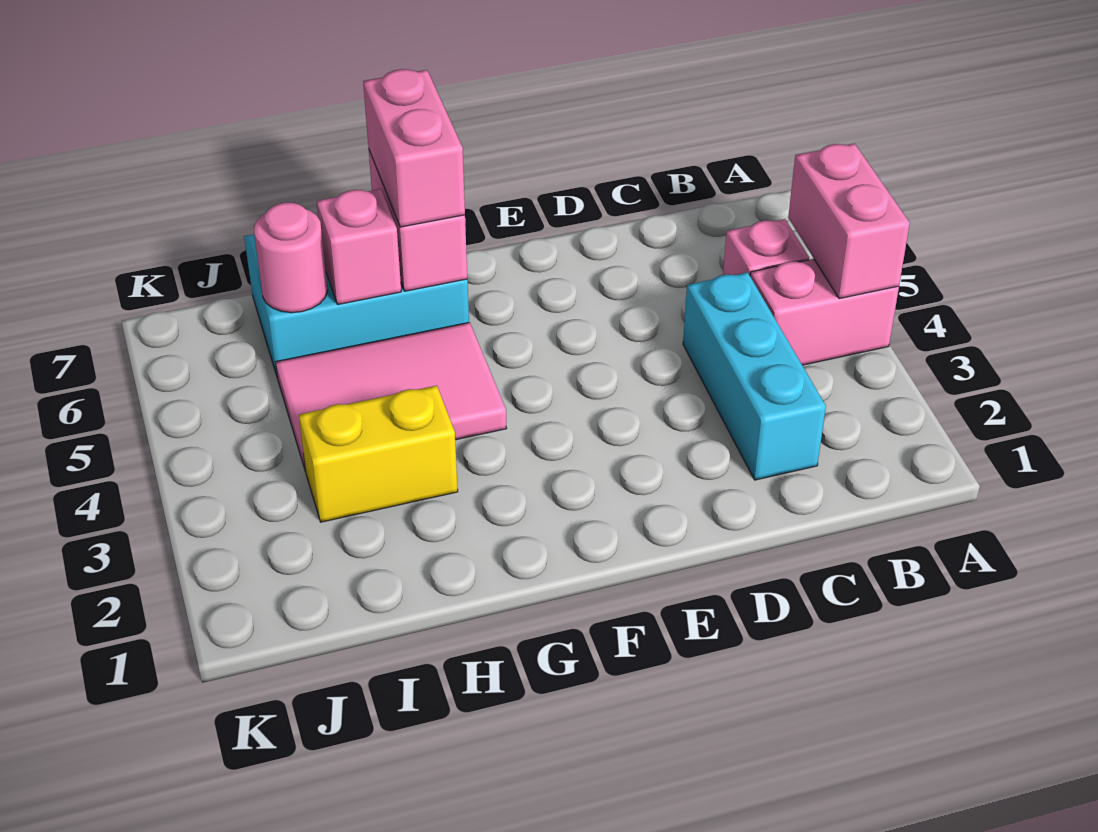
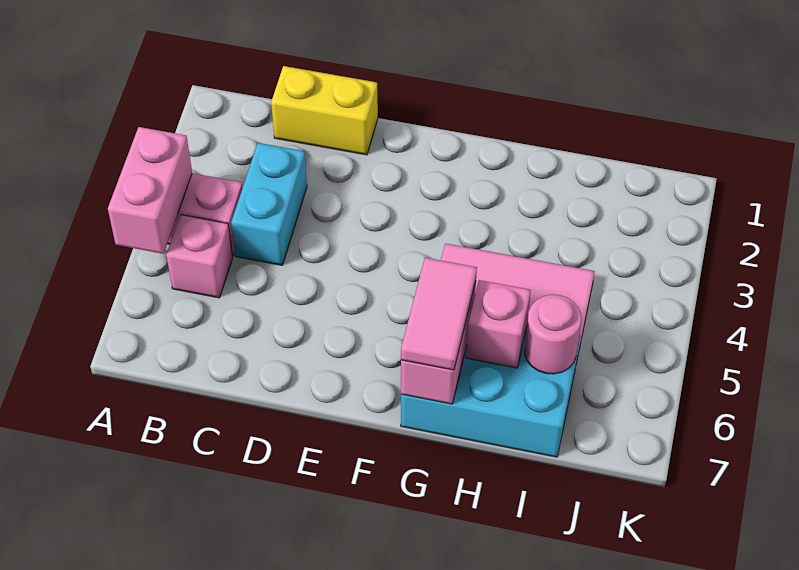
cyan brick C2:C4 level 1 -> cyan brick C3:C4 level 1
pink brick G6:G7 level 3 -> pink tile G6:G7 level 3
yellow brick H3:I3 level 1 -> yellow brick C1:D1 level 1

